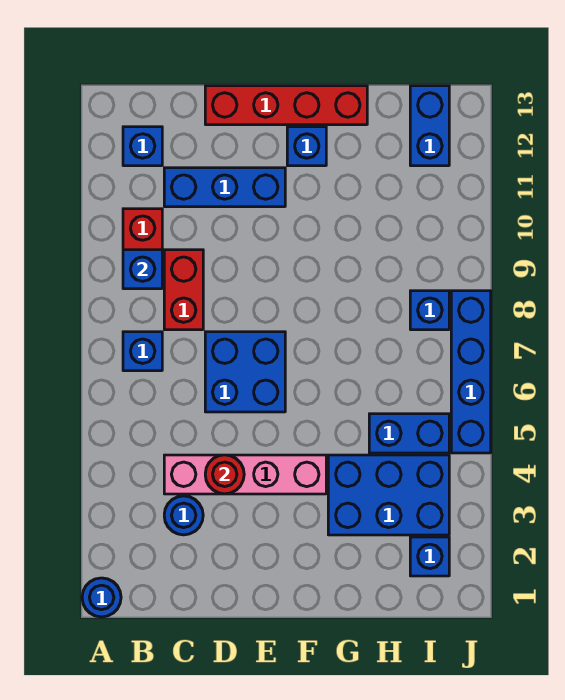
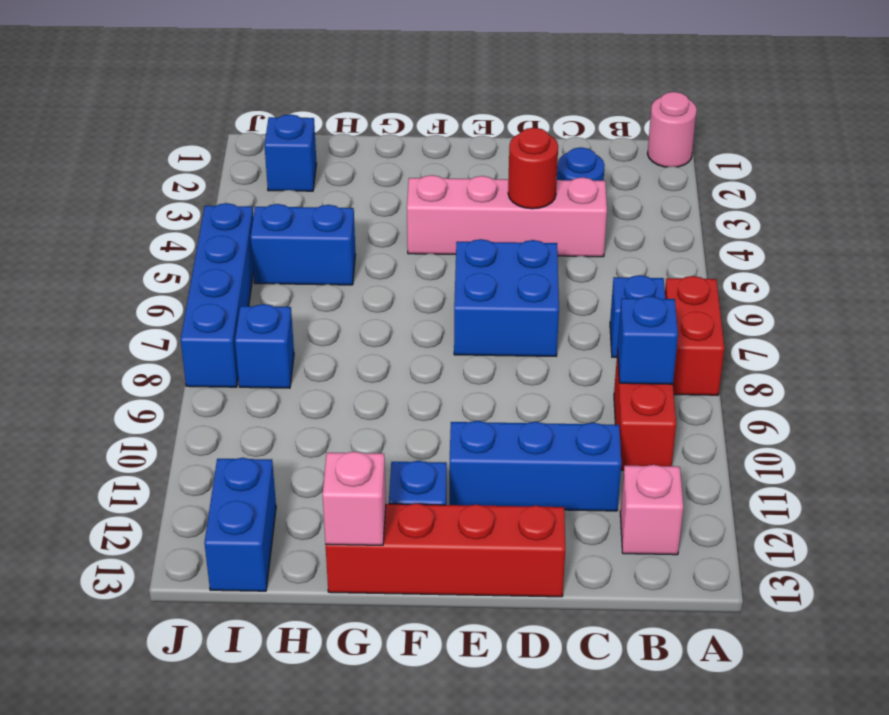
blue round brick A1 level 1 -> pink round brick A1 level 1
blue brick B12 level 1 -> pink brick B12 level 1
red brick C8:C9 level 1 -> red brick A7:A8 level 1
blue brick G3:I4 level 1 -> none
none -> pink brick G13 level 2

